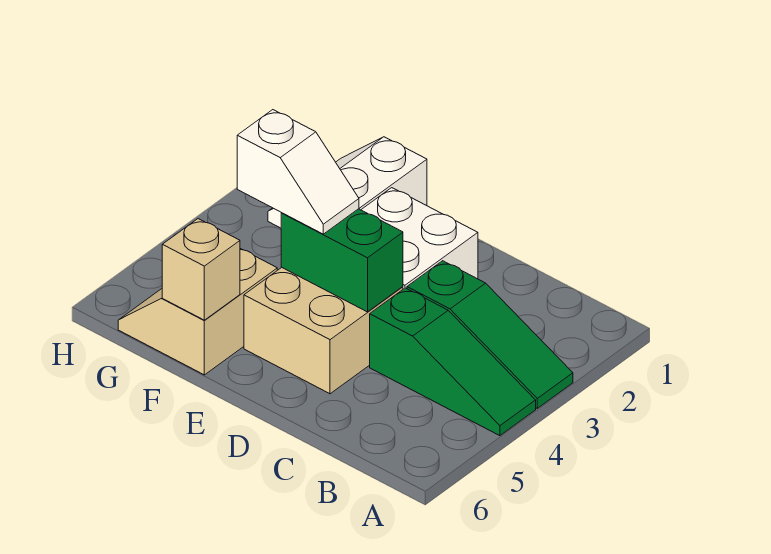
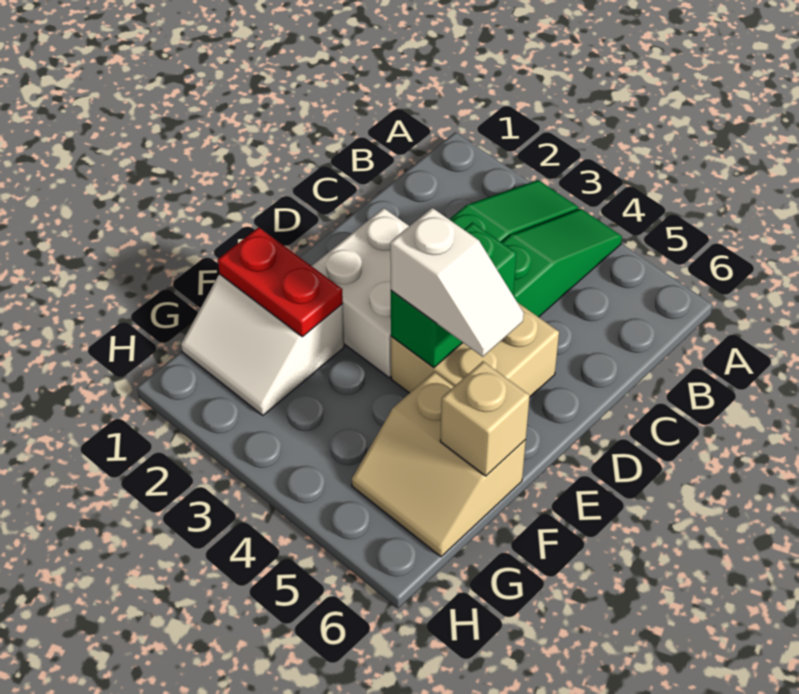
white slope E4:F4 level 3 top F -> white slope E4:E5 level 3 top 4
none -> red plate F1:F2 level 2

